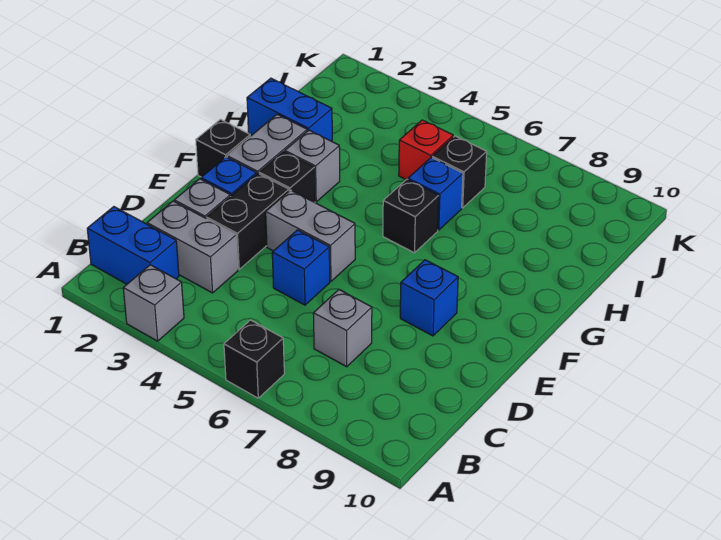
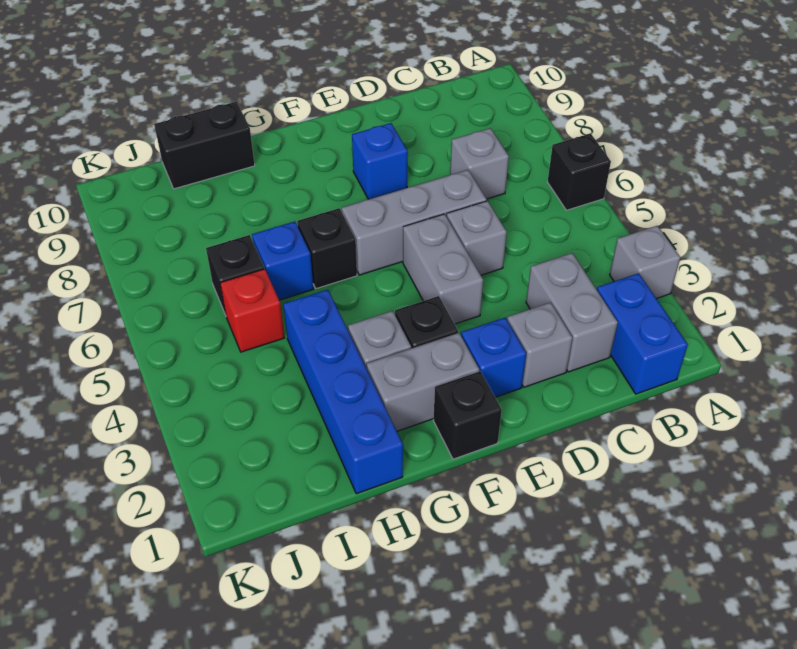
black brick D3:E3 level 1 -> black brick H10:I10 level 1
blue brick D5 level 1 -> grey brick D5 level 1
none -> grey brick D6:F6 level 1
blue brick H1:H2 level 1 -> blue brick H1:H4 level 1

